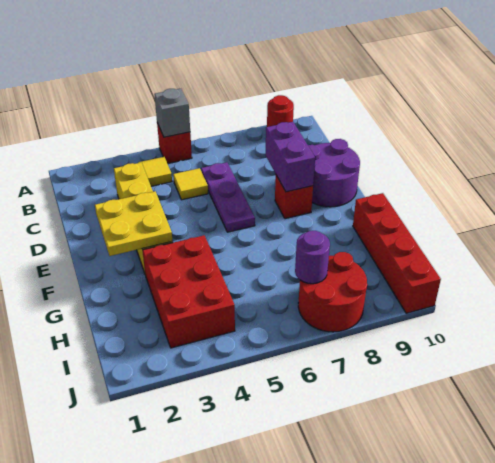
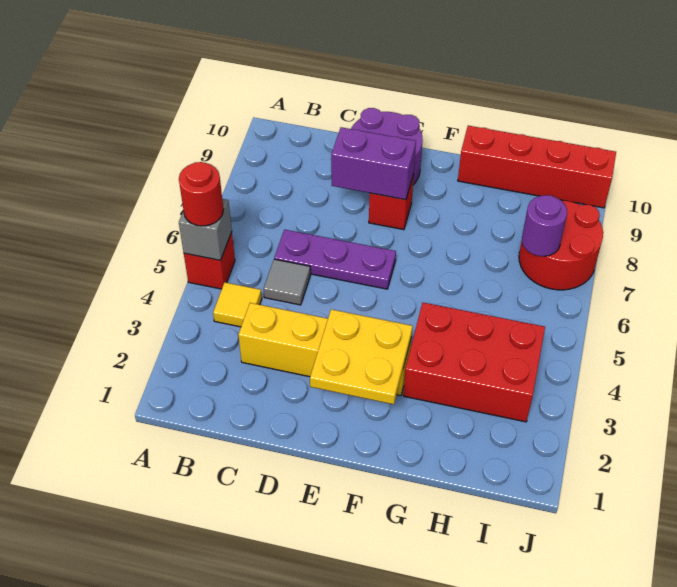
red round brick A9 level 1 -> red round brick A5 level 3
yellow tile C5 level 1 -> grey tile C5 level 1

